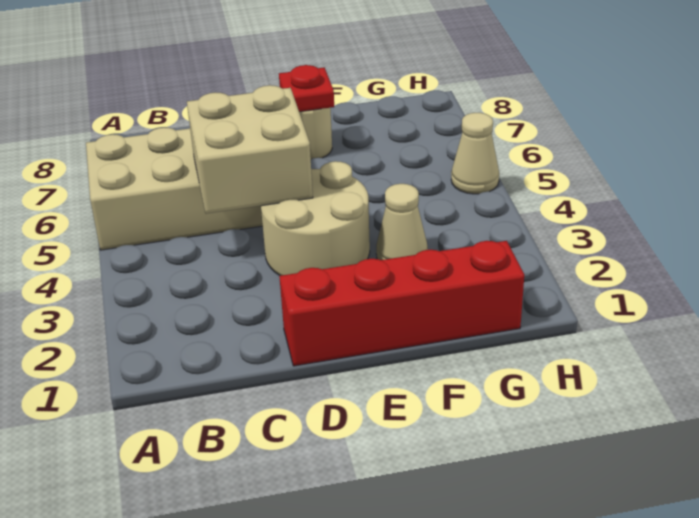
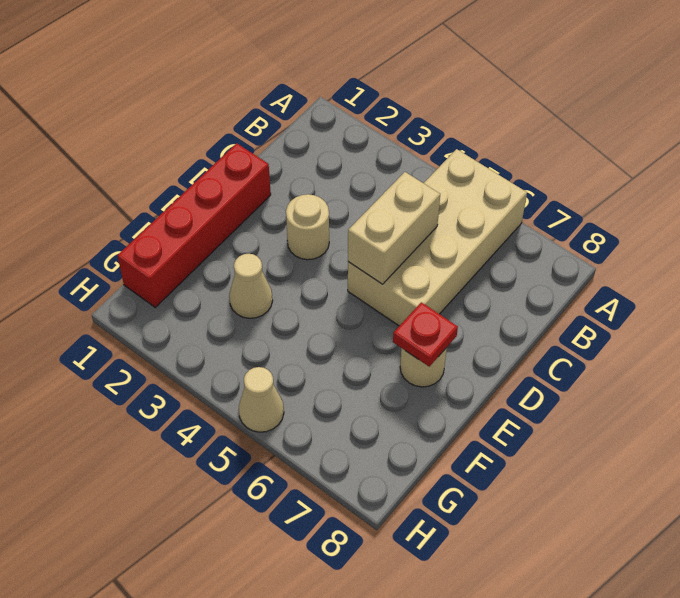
tan brick C4:D5 level 2 -> tan brick C5:D5 level 2
tan round brick D3:E4 level 1 -> tan round brick D3 level 1

